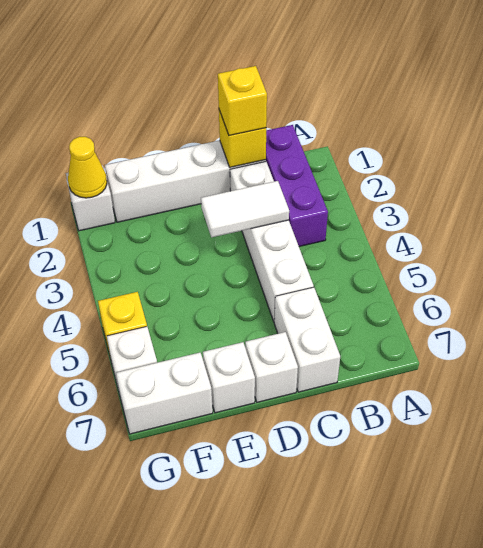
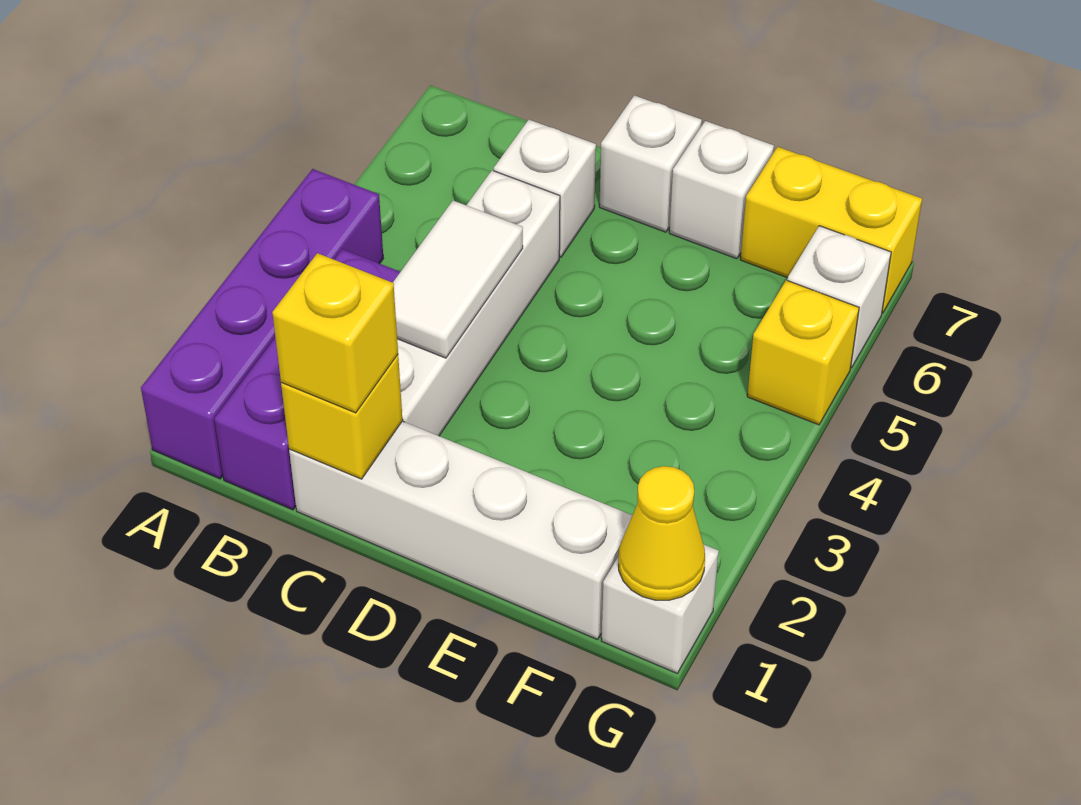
none -> purple brick A1:A4 level 1
white tile C3:D3 level 2 -> white tile C3:C4 level 2
white brick C6:C7 level 1 -> white brick C6 level 1
white brick F7:G7 level 1 -> yellow brick F7:G7 level 1

